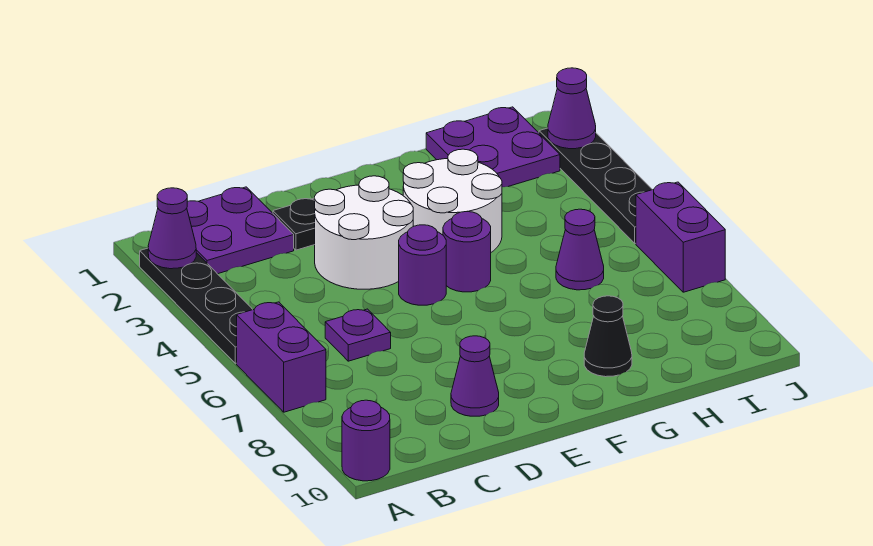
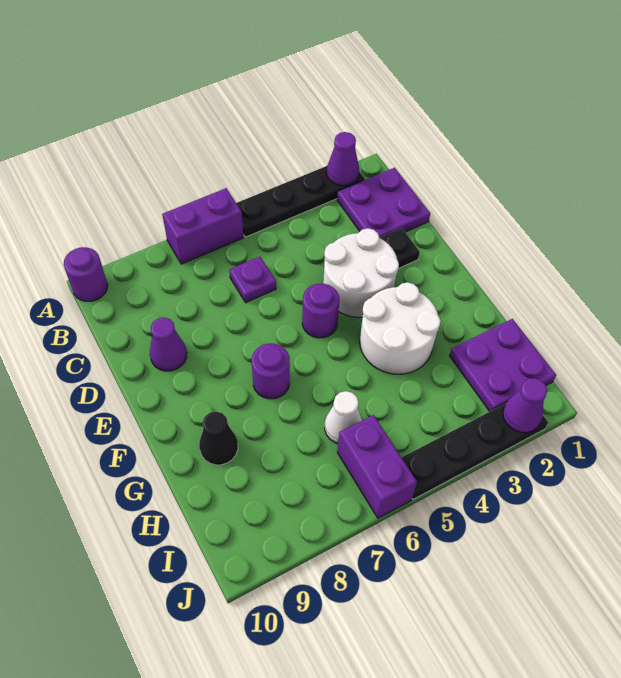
purple round brick F5 level 1 -> purple round brick F7 level 1
purple cone H6 level 1 -> white cone H6 level 1
purple brick J6:J7 level 1 -> purple brick I6:J6 level 1

